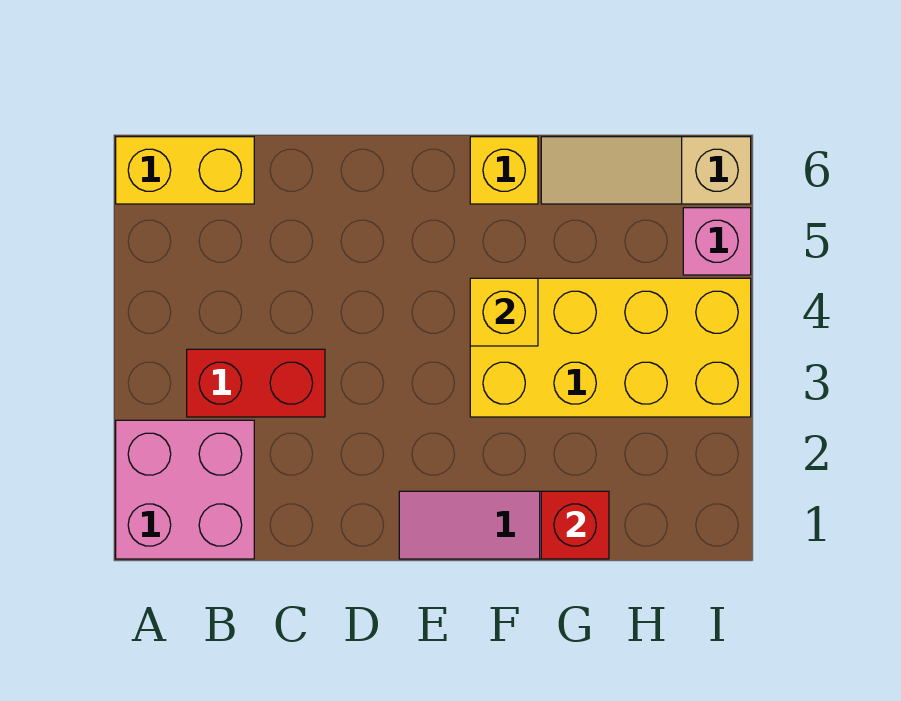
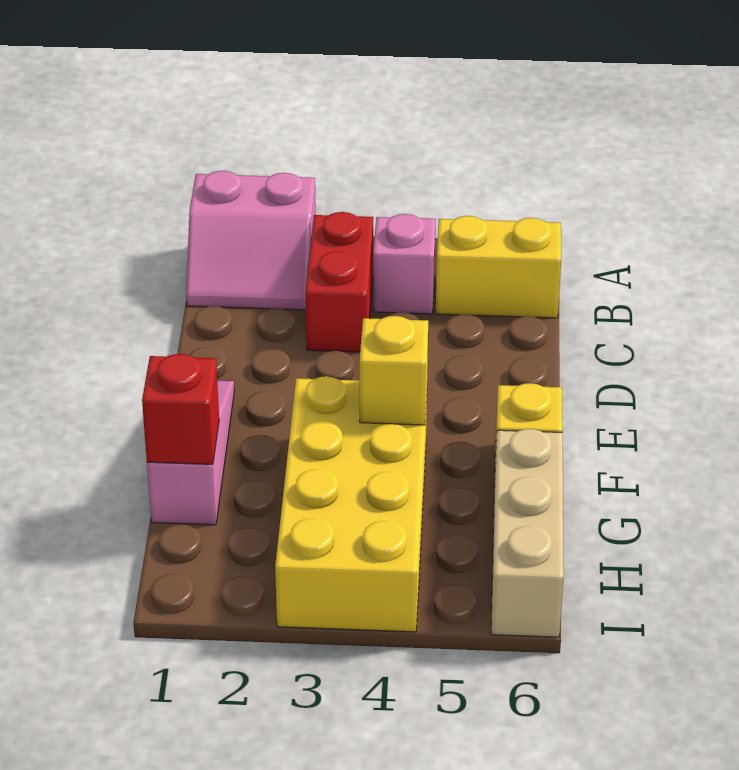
pink brick A1:B2 level 1 -> pink slope A1:B2 level 1 top A
yellow brick A6:B6 level 1 -> yellow brick B5:B6 level 1
tan slope G6:I6 level 1 top I -> tan brick G6:I6 level 1
pink brick I5 level 1 -> pink brick B4 level 1

